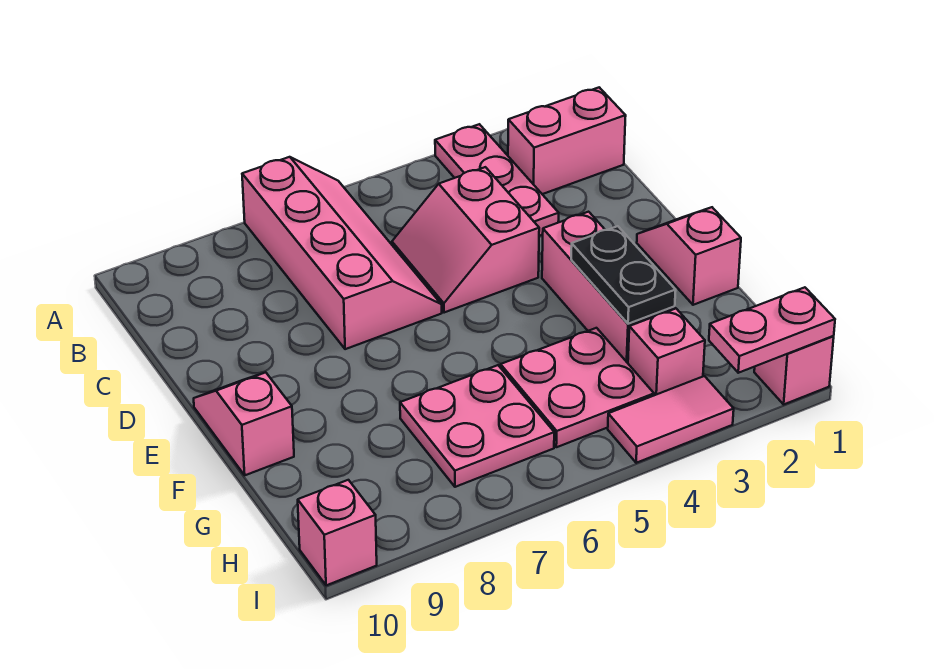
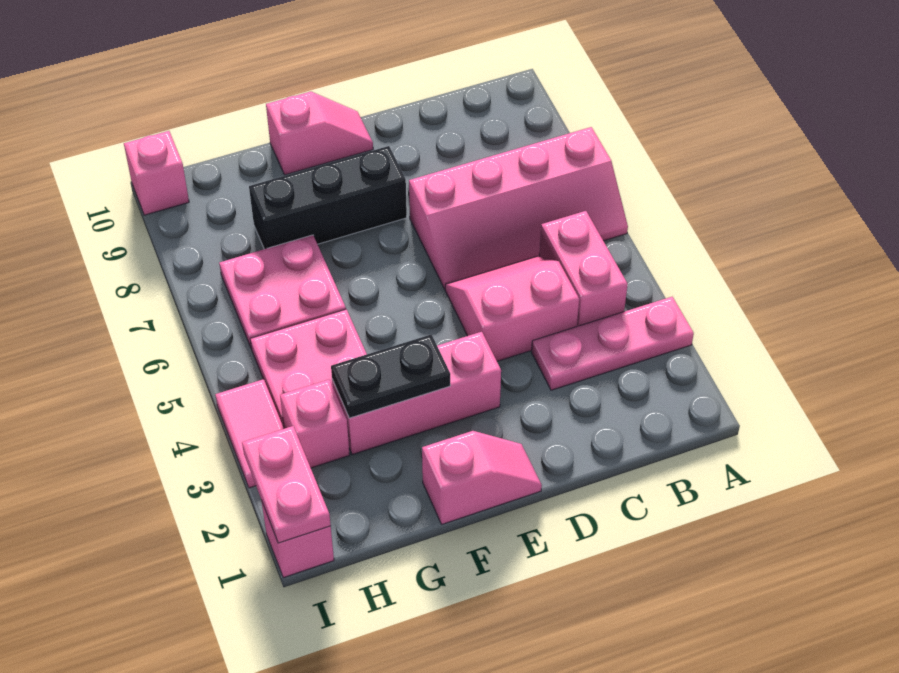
pink brick B1:B2 level 1 -> pink brick B4:B5 level 1
none -> black brick E8:G8 level 1

